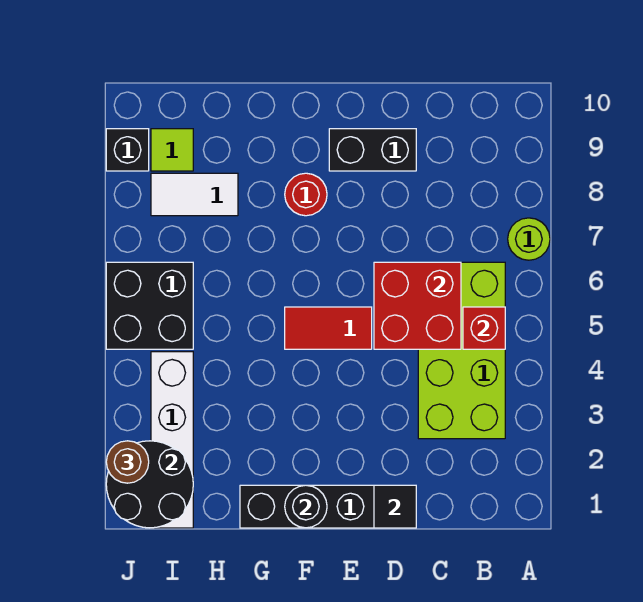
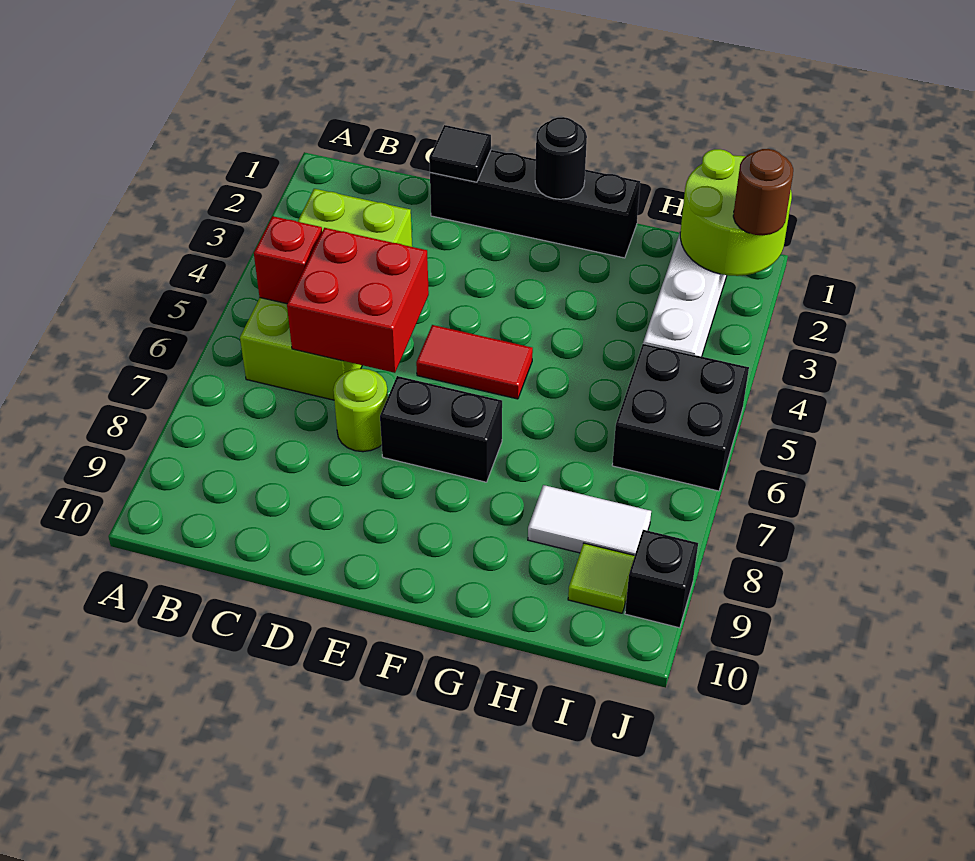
lime round brick A7 level 1 -> lime round brick D7 level 1
black brick D9:E9 level 1 -> black brick E7:F7 level 1
red round brick F8 level 1 -> none
black round brick I1:J2 level 2 -> lime round brick I1:J2 level 2

